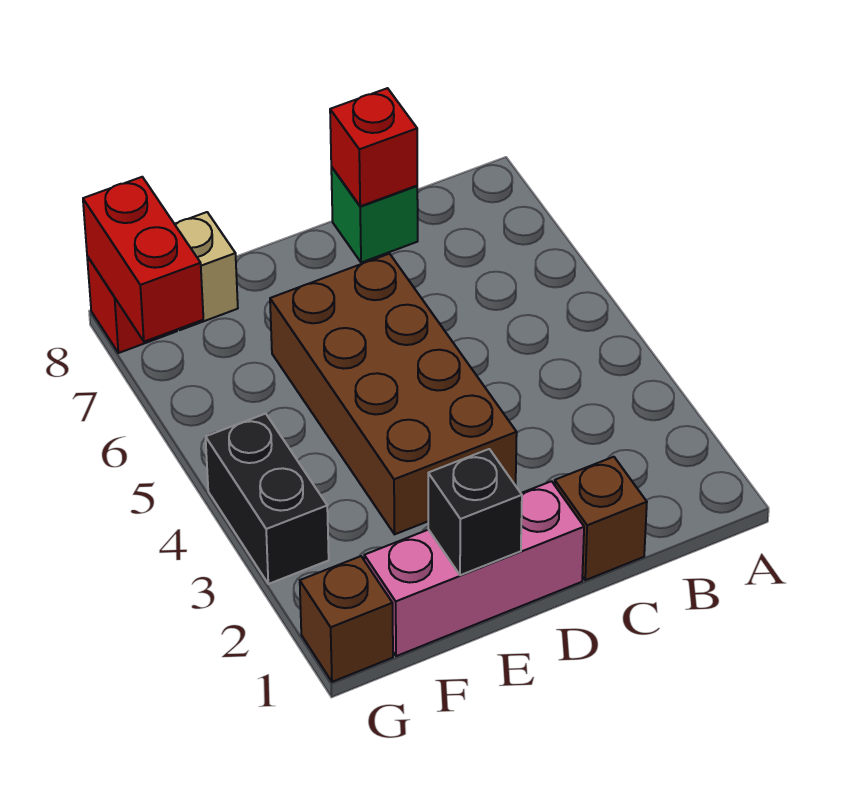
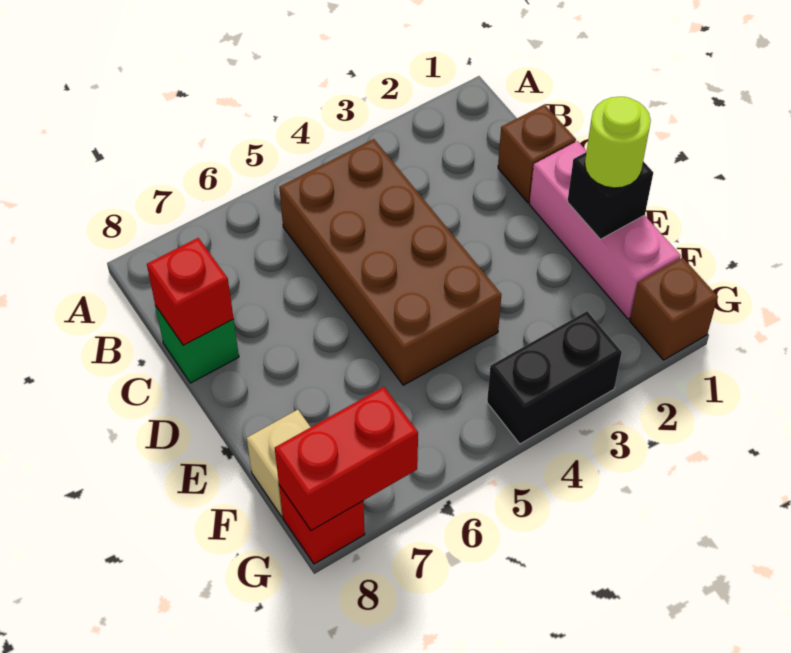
brown brick D3:E6 level 1 -> brown brick B4:E5 level 1
none -> lime round brick E1 level 3

